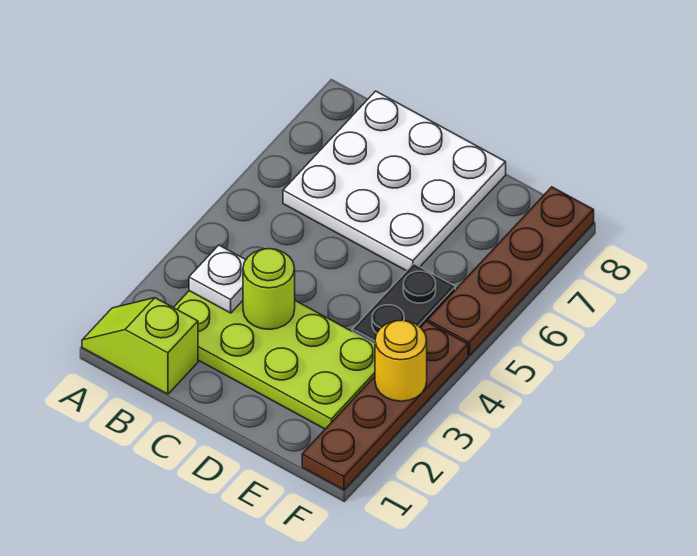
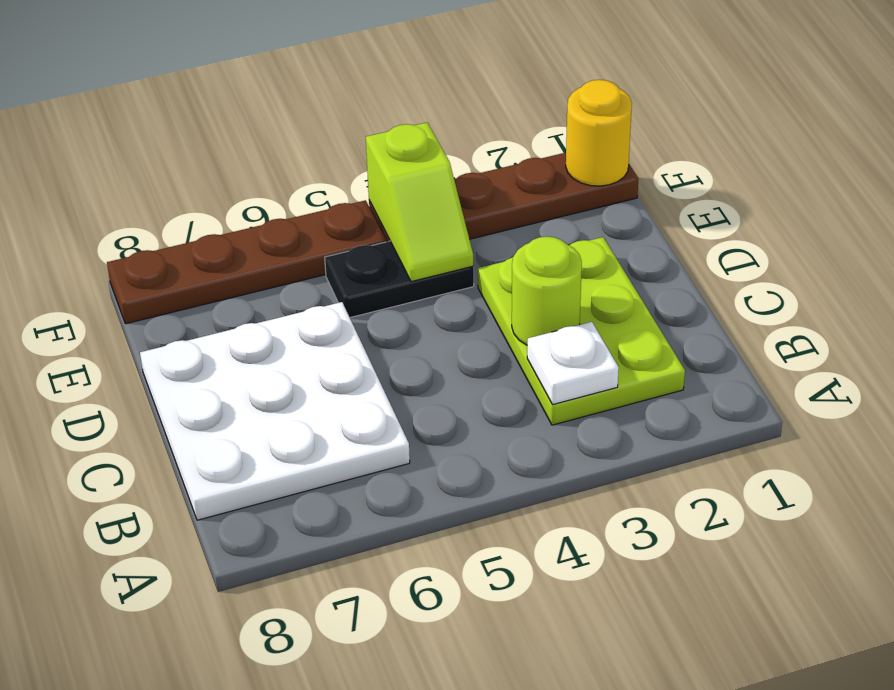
lime slope A1:B1 level 1 top B -> lime slope E4:F4 level 2 top F
lime plate B2:E3 level 1 -> lime plate B2:D3 level 1
yellow round brick F3 level 2 -> yellow round brick F1 level 2

